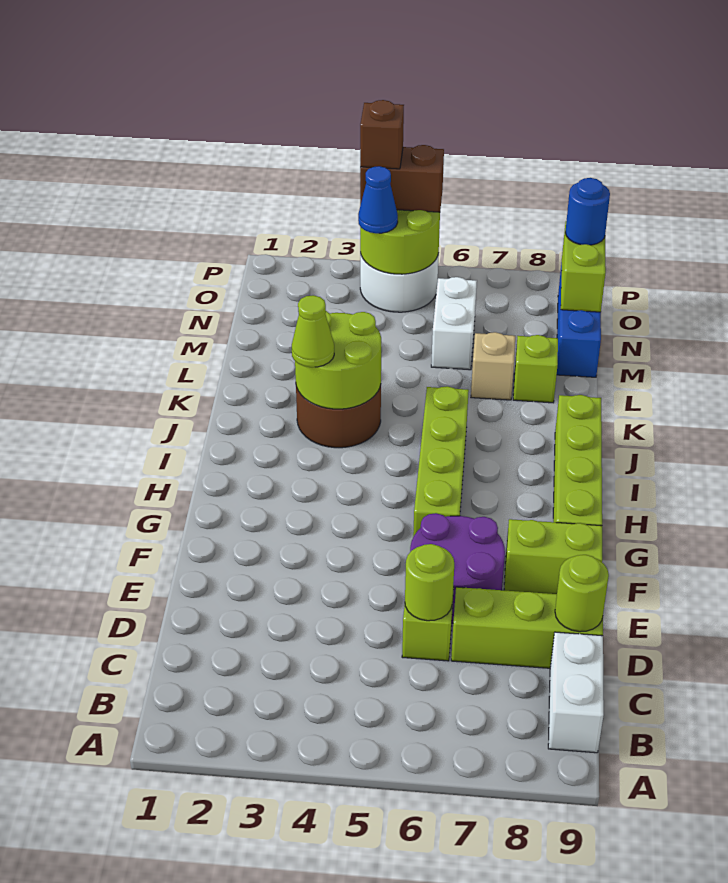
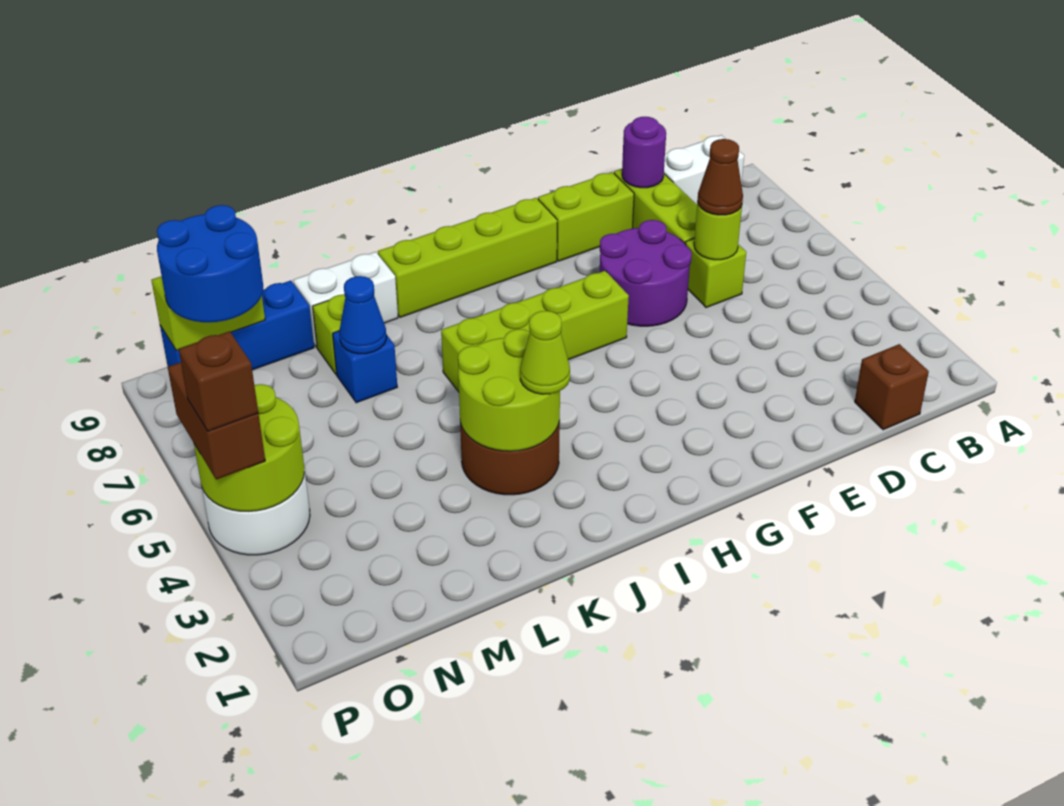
none -> brown brick C1 level 1
none -> brown cone D6 level 3
lime round brick D9 level 2 -> purple round brick D9 level 2
lime brick F8:F9 level 1 -> lime brick E9:F9 level 1
tan brick L7 level 1 -> blue brick L7 level 1
white brick M6:N6 level 1 -> white brick K9:L9 level 1
blue cone O4 level 3 -> blue cone L7 level 2
blue round brick O9 level 3 -> blue round brick N8:O9 level 3

